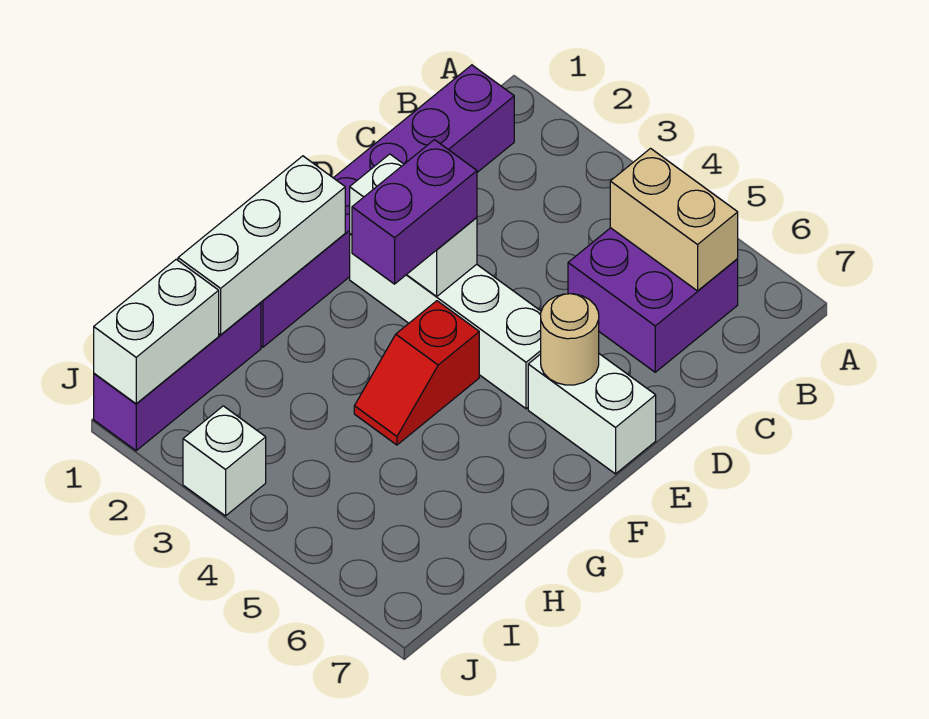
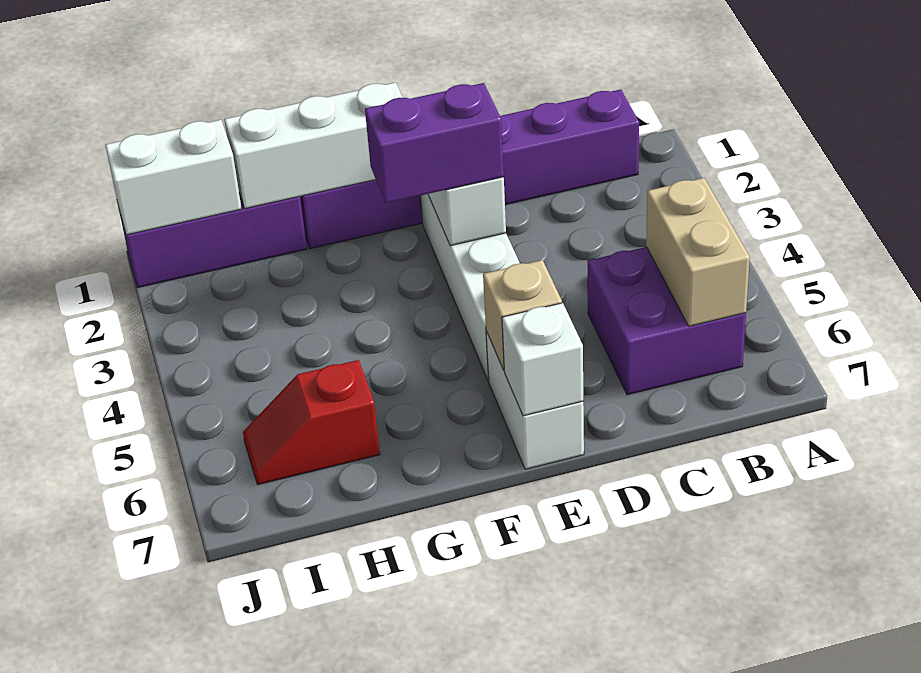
tan round brick E6 level 2 -> tan brick E6 level 2
red slope F4:G4 level 1 top F -> red slope H6:I6 level 1 top H
white brick J3 level 1 -> white brick E7 level 2

